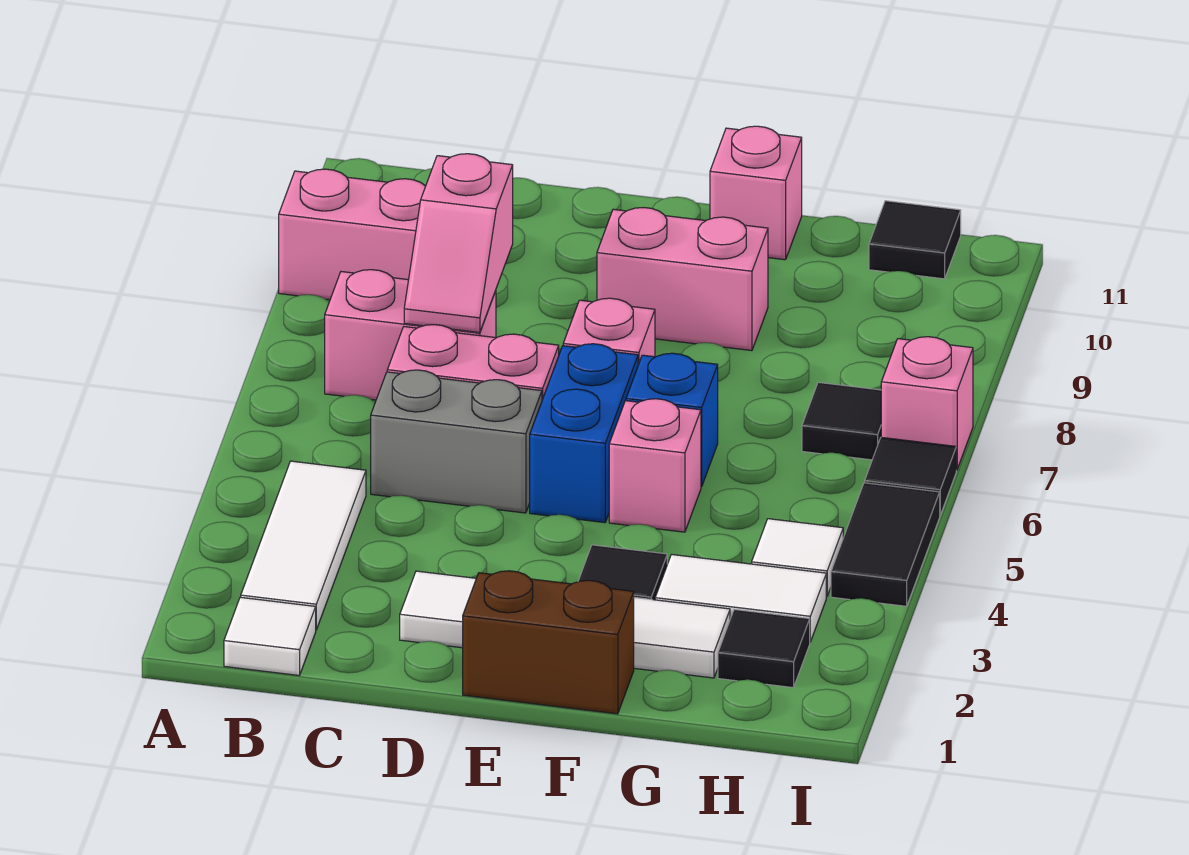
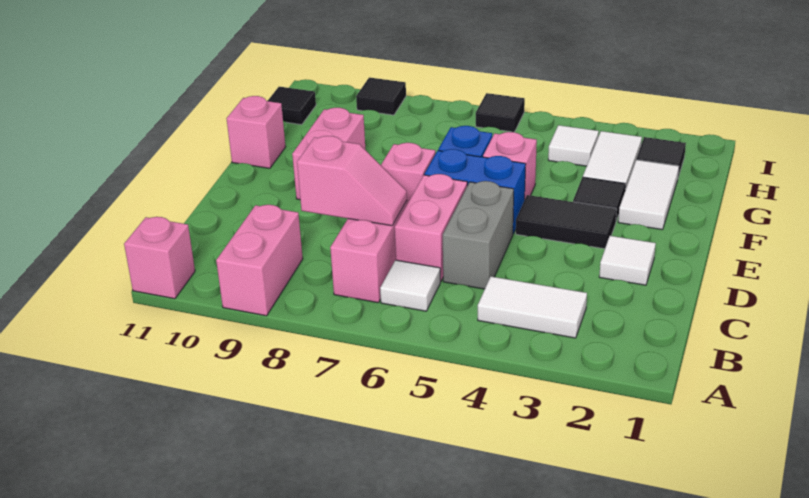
white tile B1 level 1 -> white tile B6 level 1
white tile B2:B4 level 1 -> white tile B3:B4 level 1
brown brick E1:F1 level 1 -> none
black tile H7 level 1 -> black tile I9 level 1
black tile I4:I5 level 1 -> black tile E3:E4 level 1
pink brick I7 level 1 -> pink brick A11 level 1

